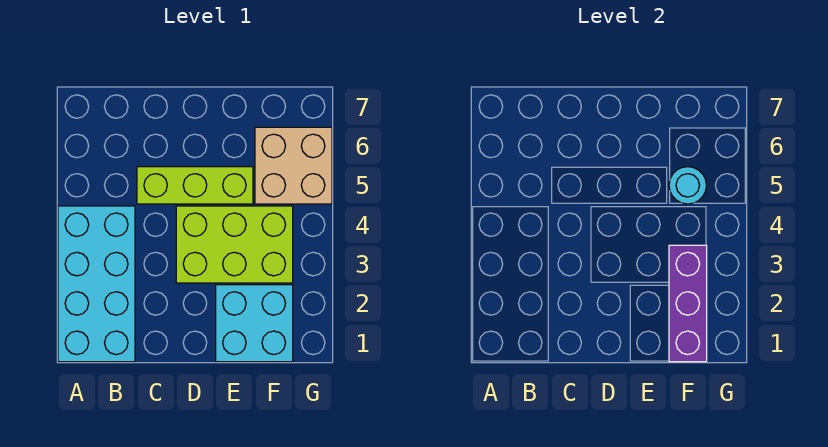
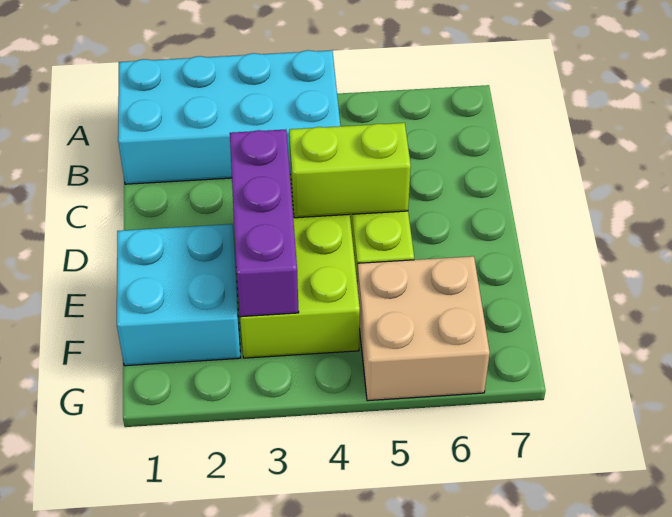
none -> lime brick D4:D5 level 2
purple brick F1:F3 level 2 -> purple brick D3:F3 level 2
cyan round brick F5 level 2 -> none

